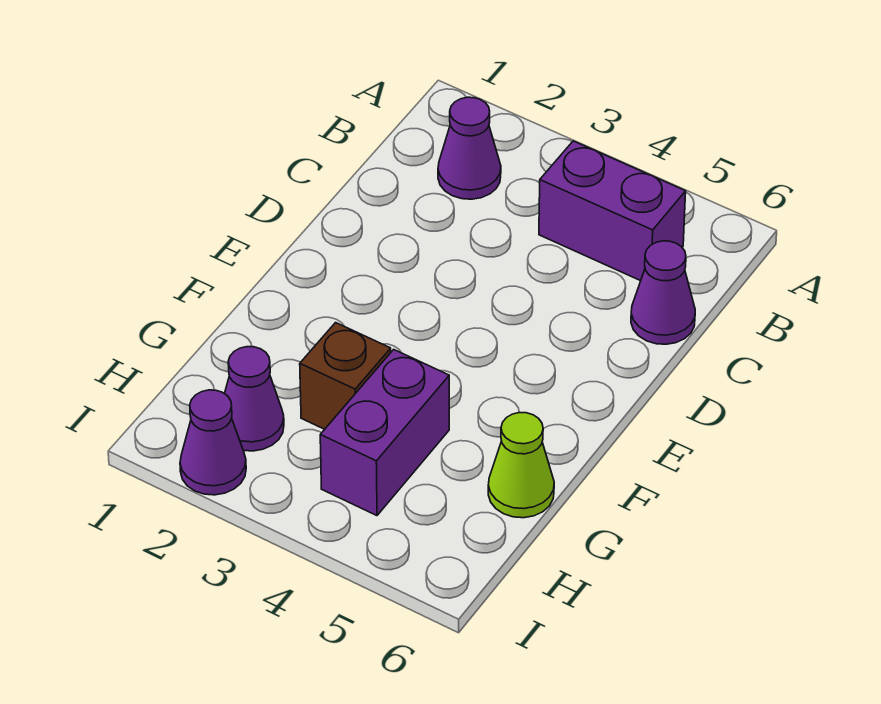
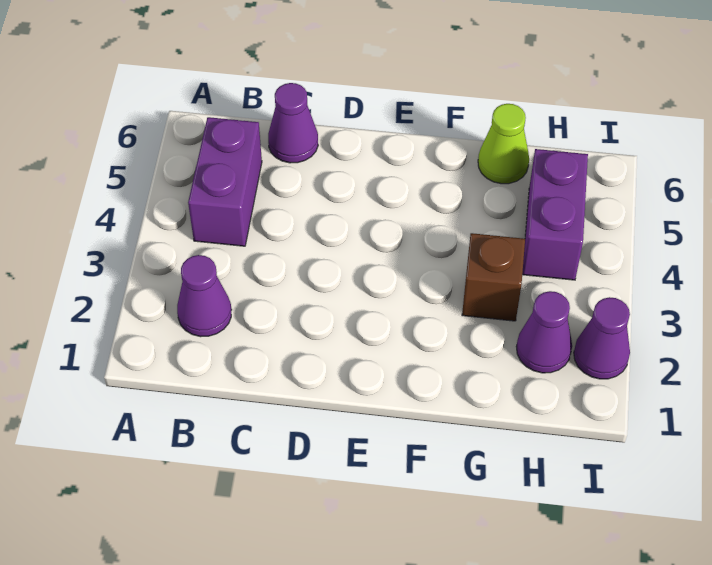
purple brick G4:H4 level 1 -> purple brick H4:H5 level 1

